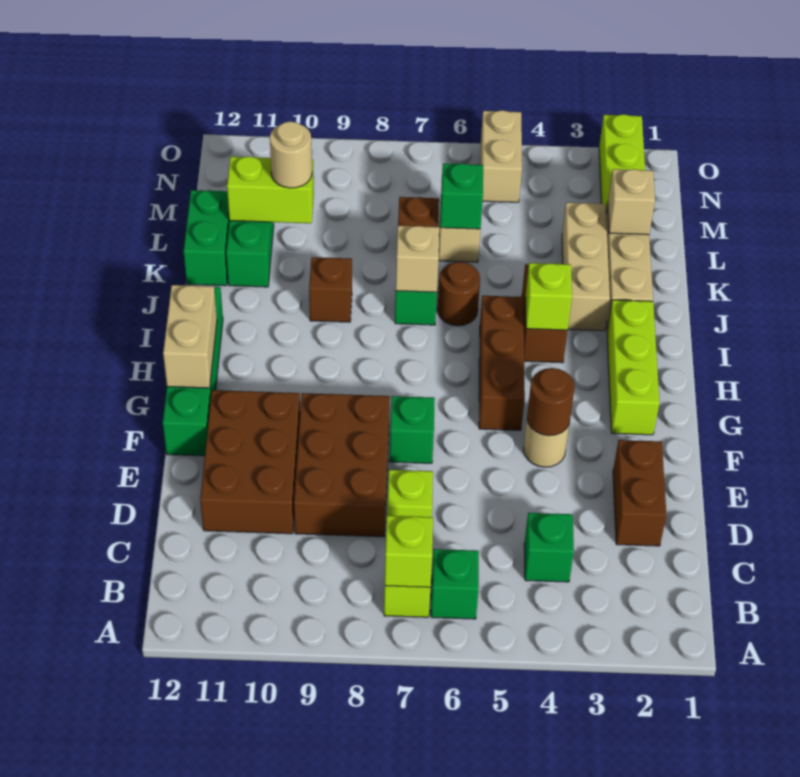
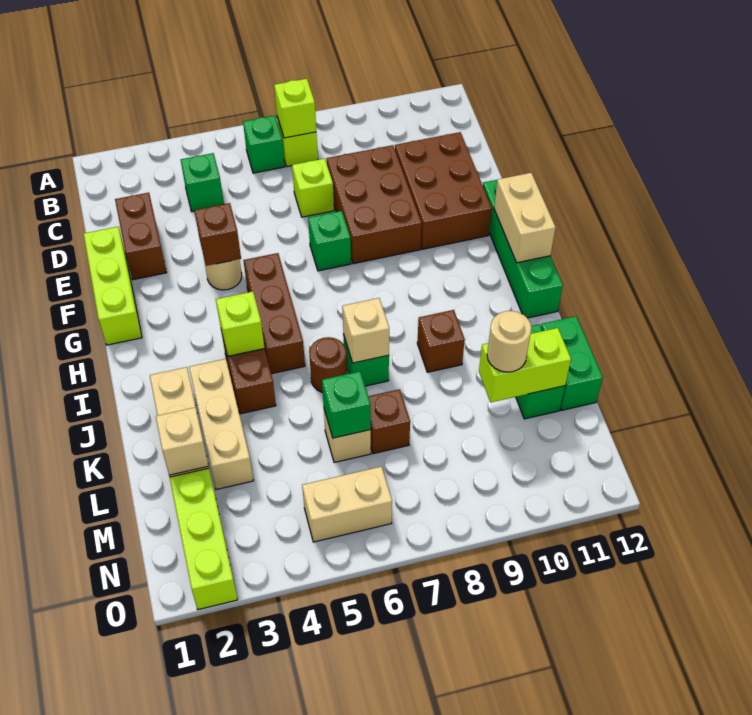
brown round brick F4 level 2 -> brown brick F4 level 2
lime brick G2:I2 level 1 -> lime brick E1:G1 level 1
tan brick N5:O5 level 1 -> tan brick N5:N6 level 1

